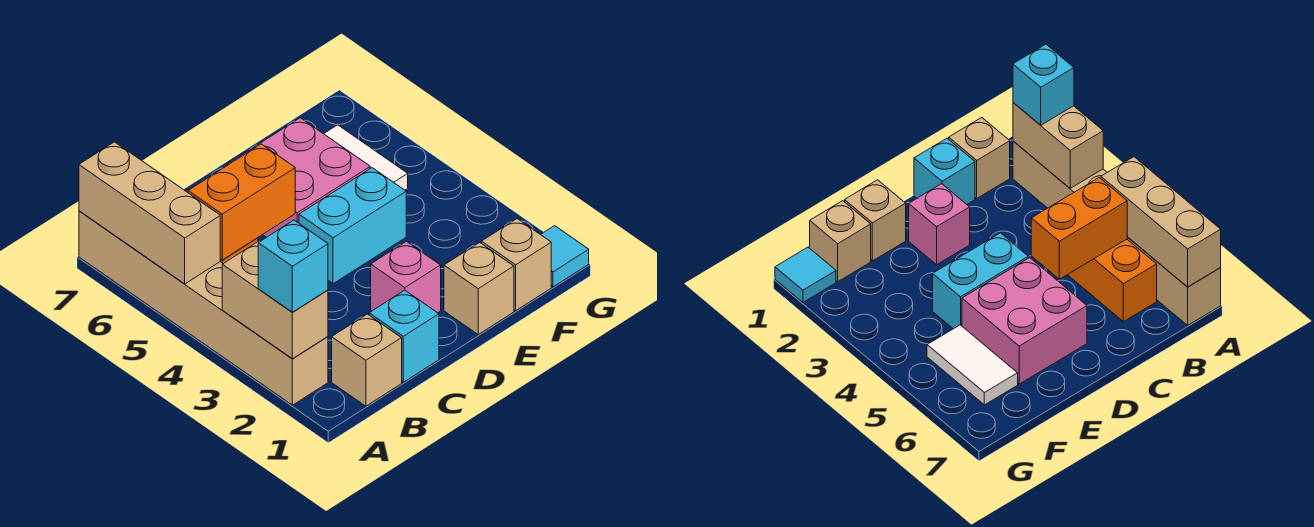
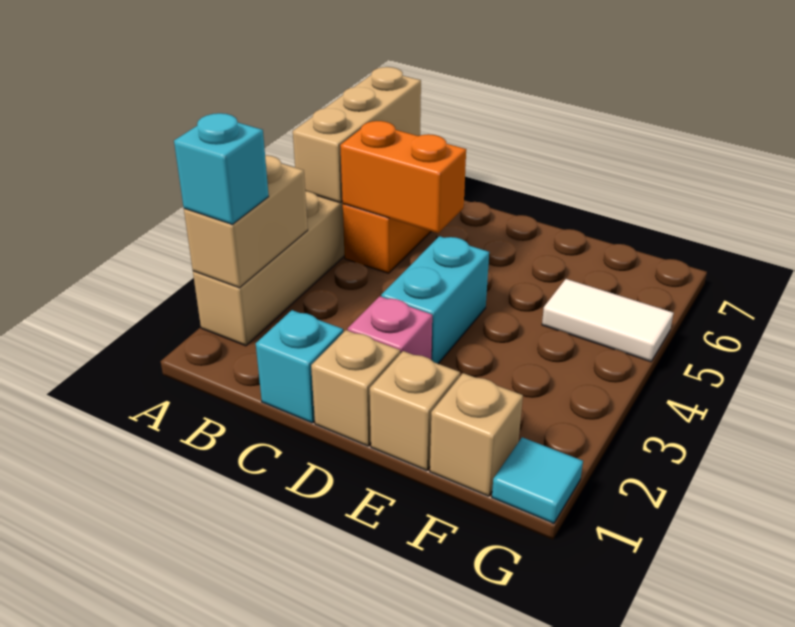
tan brick B1 level 1 -> tan brick D1 level 1
cyan brick D4:E4 level 1 -> cyan brick D3:D4 level 1
pink brick D5:E6 level 1 -> none
white tile F5:F6 level 1 -> white tile F5:G5 level 1

